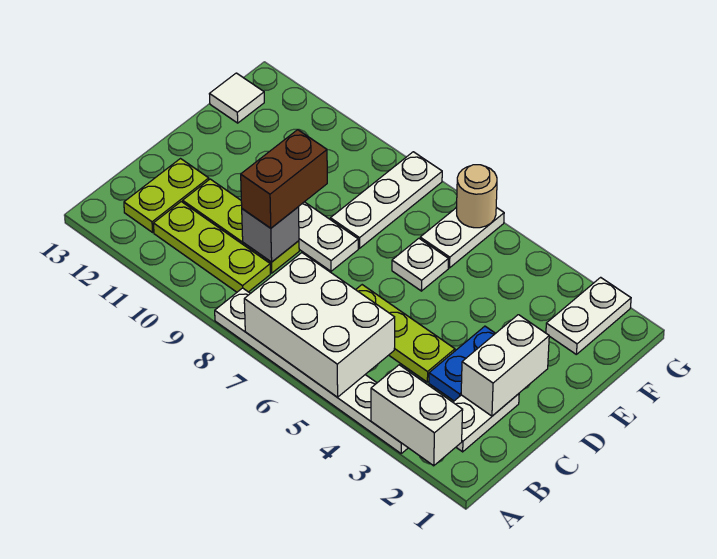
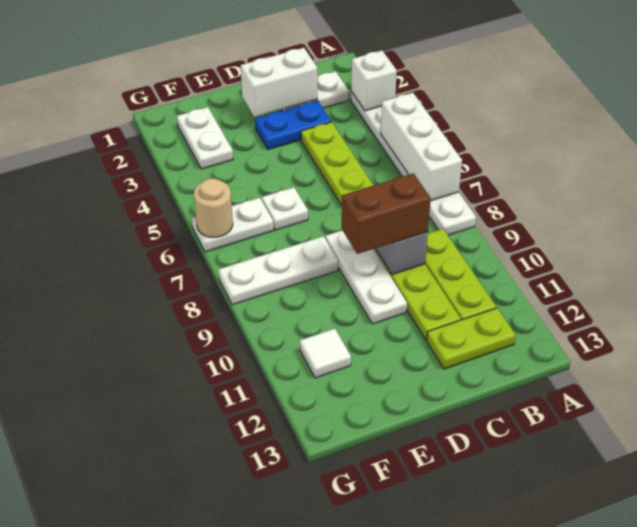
white brick A2:A3 level 2 -> white brick A3 level 2
white brick A5:B7 level 2 -> white brick A5:A7 level 2
white plate F2:G2 level 1 -> white plate F2:F3 level 1
white tile F13 level 1 -> white tile F11 level 1

